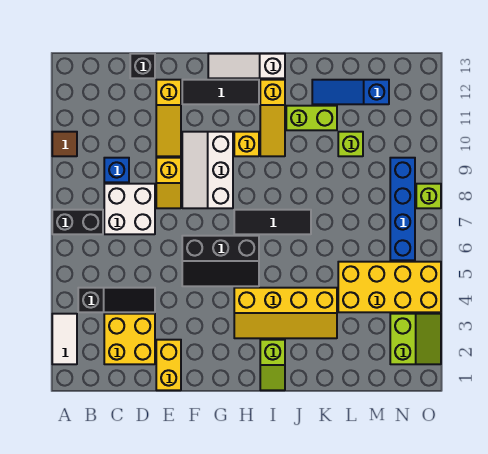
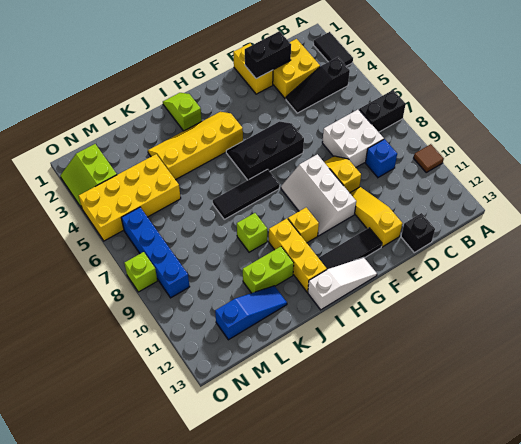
white tile A2:A3 level 1 -> black tile A2:A3 level 1
none -> black brick D2:E2 level 2
white slope F8:G10 level 1 top G -> white slope F8:G10 level 1 top F
yellow slope I10:I12 level 1 top 12 -> yellow brick I10:I12 level 1
lime brick L10 level 1 -> lime brick J9 level 1

